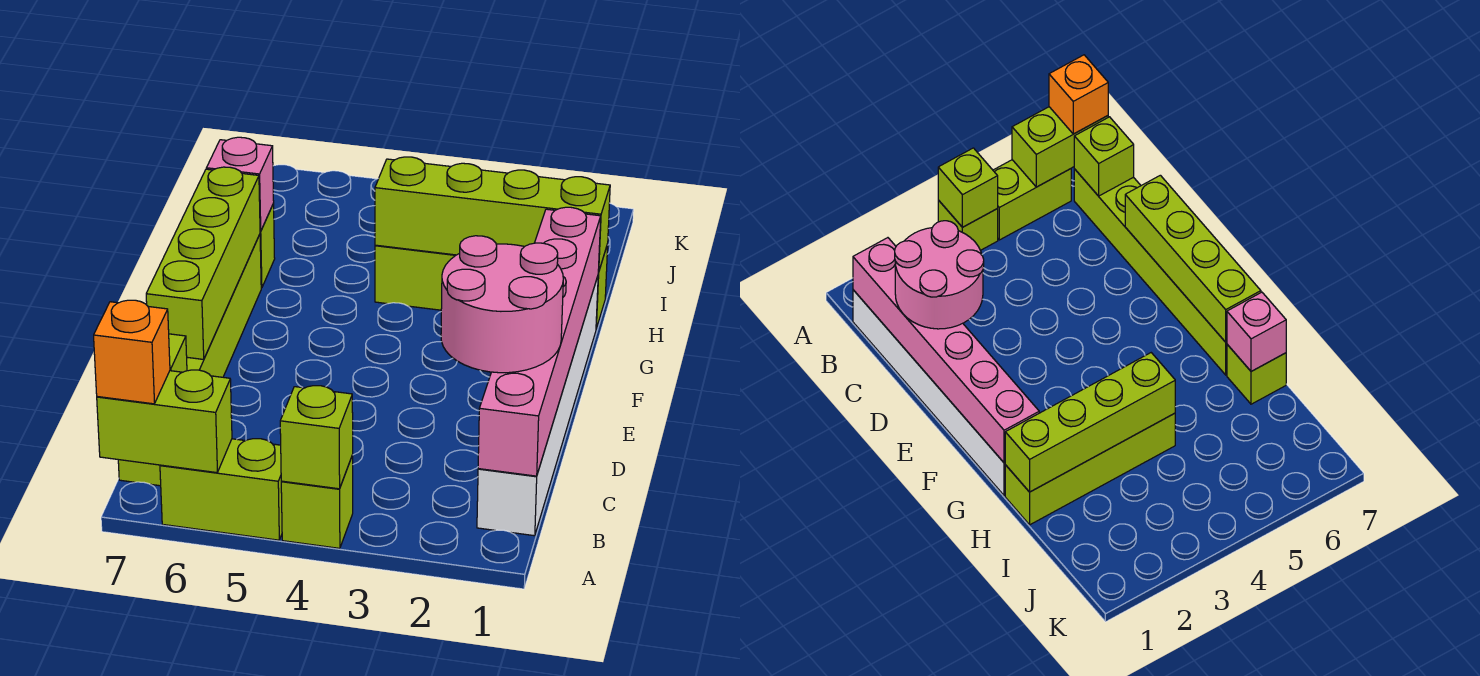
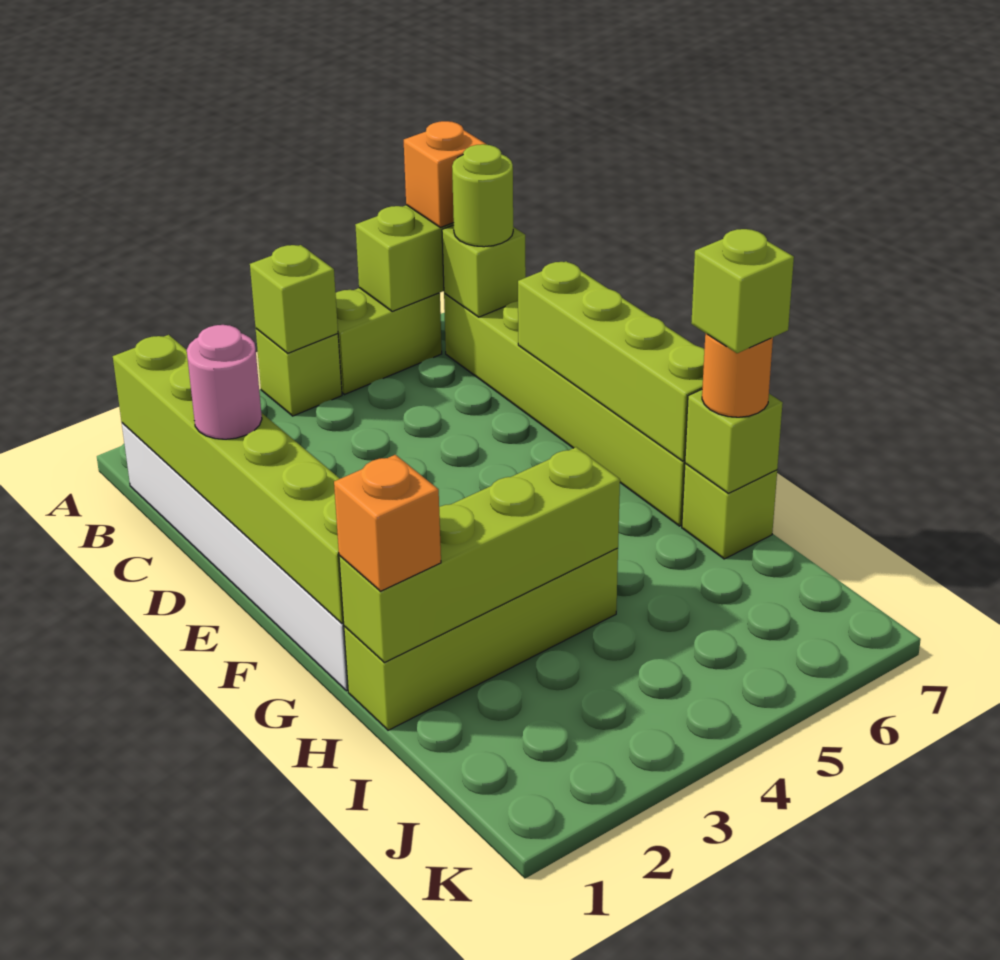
pink brick B1:G1 level 2 -> lime brick B1:G1 level 2
none -> lime round brick B7 level 3
pink round brick C1:D2 level 3 -> pink round brick D1 level 3
none -> orange brick H1 level 3
pink brick H7 level 2 -> lime brick H7 level 2
none -> orange round brick H7 level 3
none -> lime brick H7 level 4

